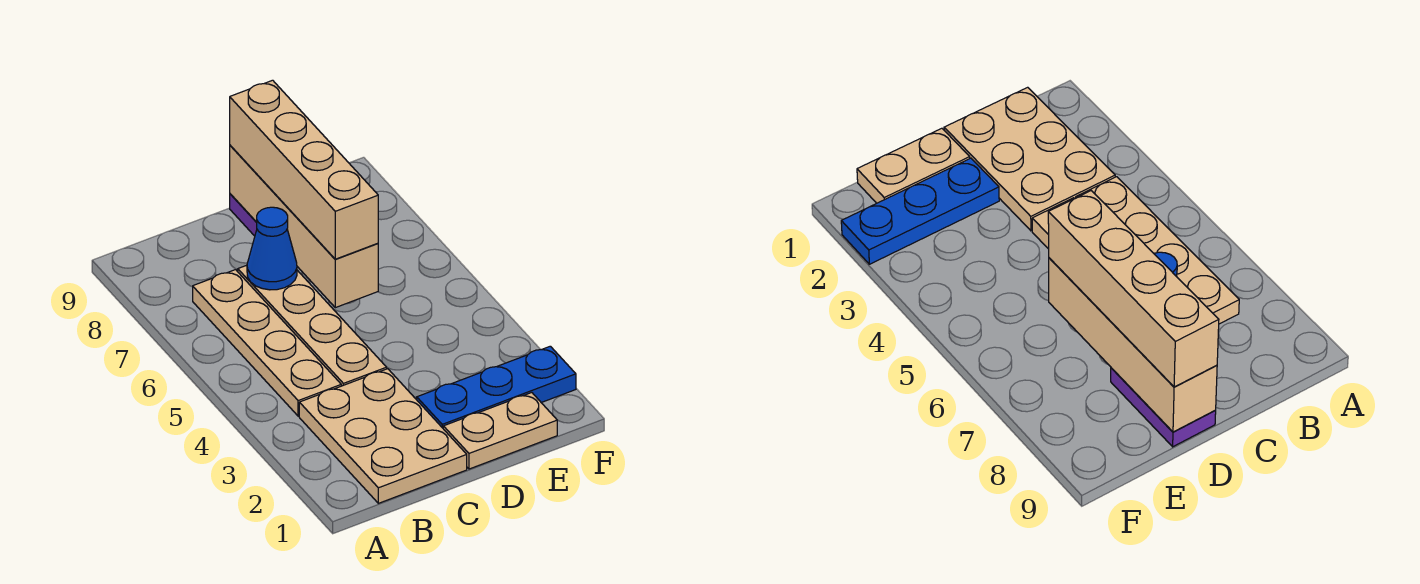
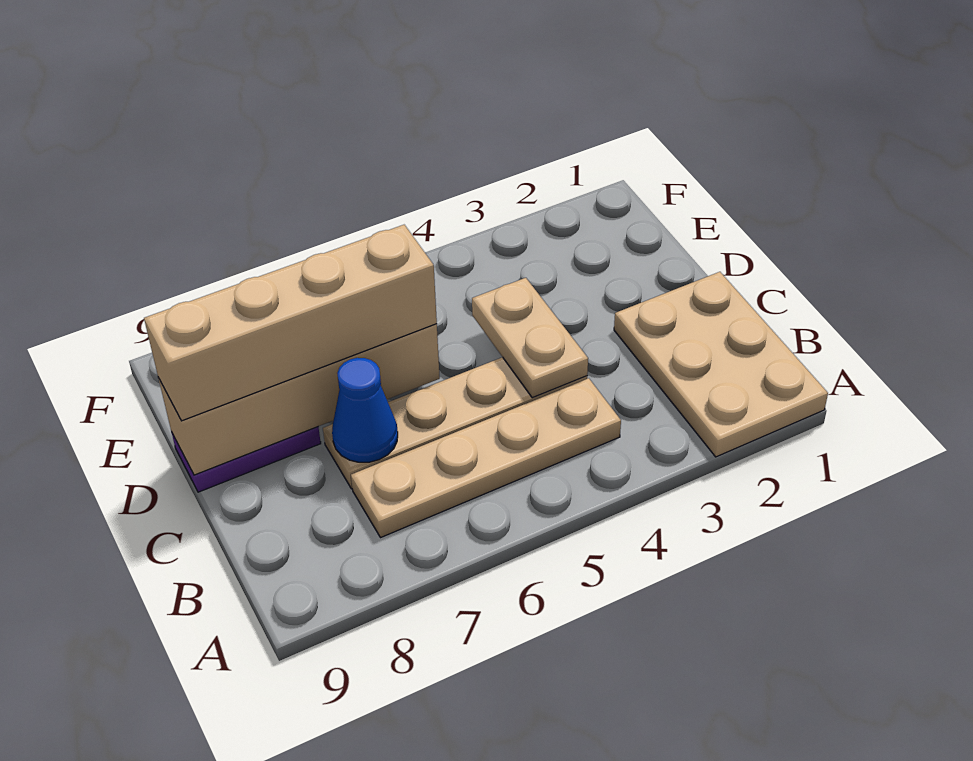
tan plate B1:C3 level 1 -> tan plate A1:C2 level 1
tan plate D1:E1 level 1 -> tan plate C4:D4 level 2
blue plate D2:F2 level 1 -> none

